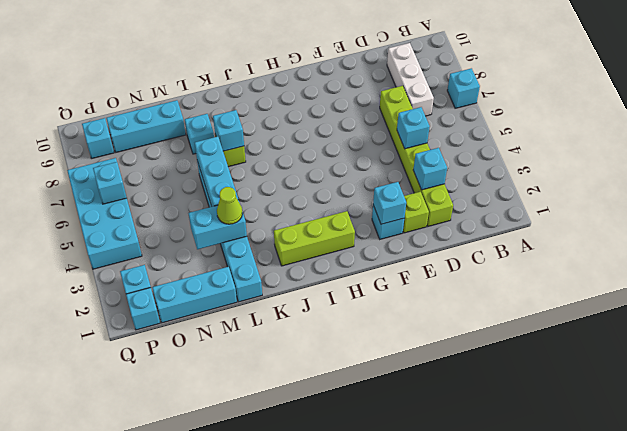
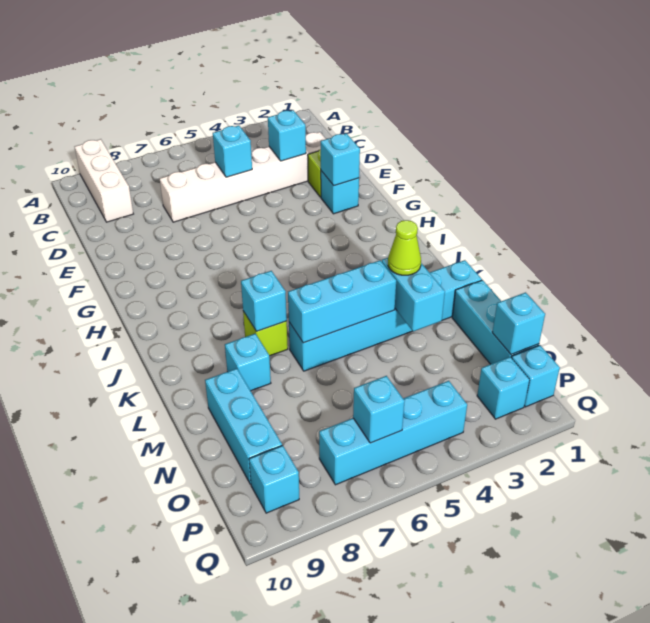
cyan brick A7 level 1 -> cyan brick O1 level 2
white brick C7:C9 level 1 -> white brick A9:C9 level 1
lime brick D2:D7 level 1 -> white brick D2:D7 level 1
lime brick H2:J2 level 1 -> none
cyan brick P4:Q7 level 1 -> cyan brick P4:P7 level 1

